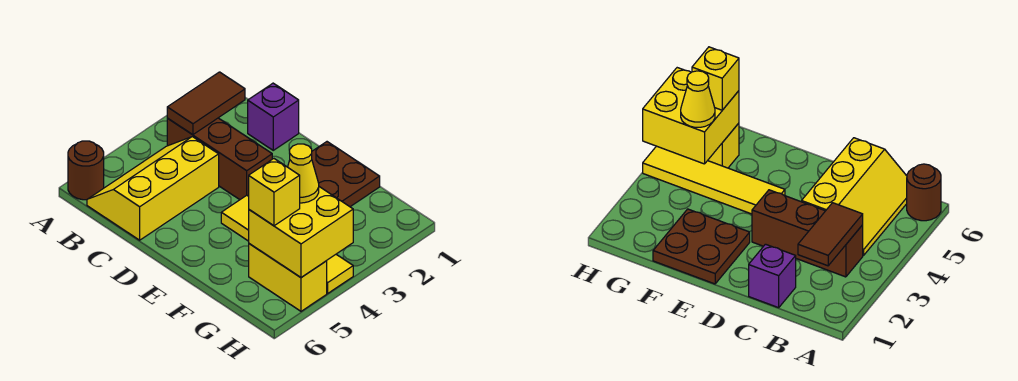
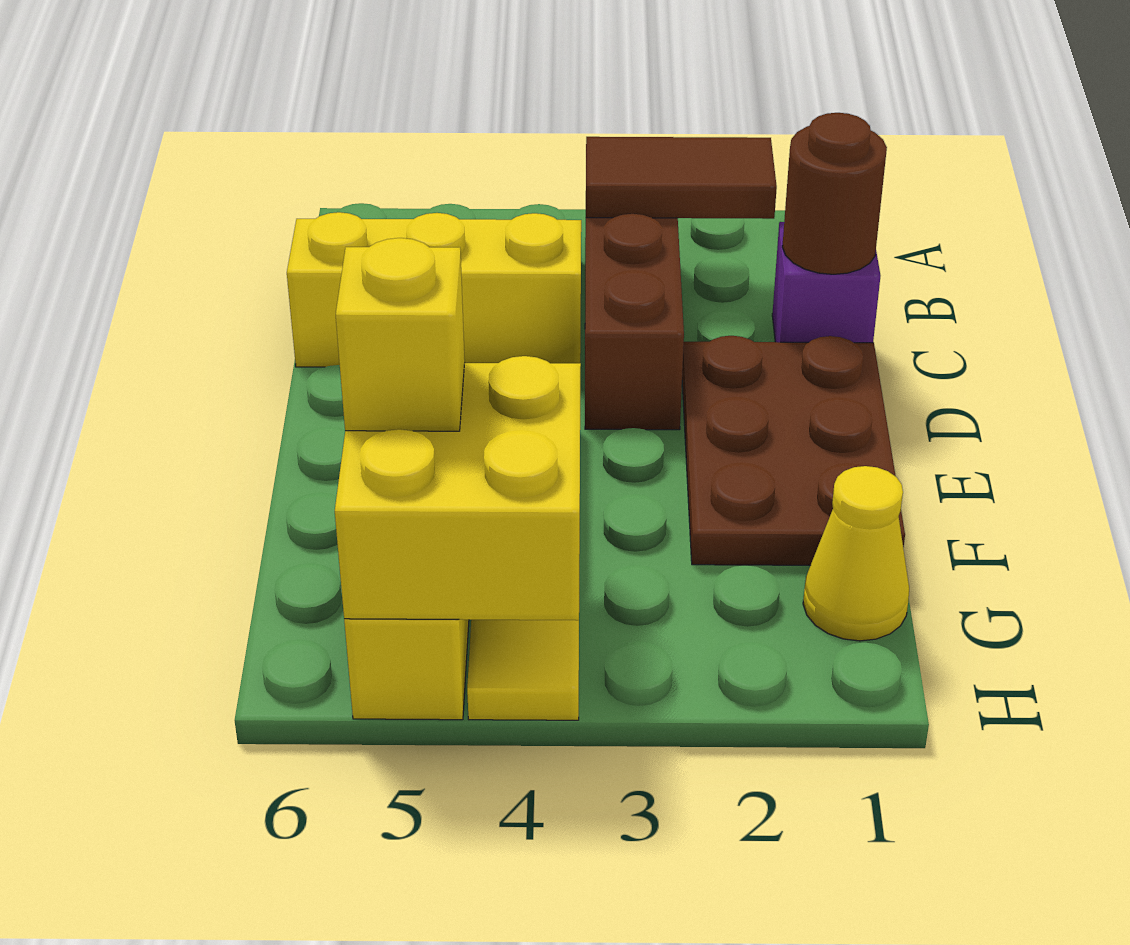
brown round brick A6 level 1 -> brown round brick C1 level 2
brown plate E1:F2 level 1 -> brown plate D1:F2 level 1
yellow cone G4 level 3 -> yellow cone G1 level 1

